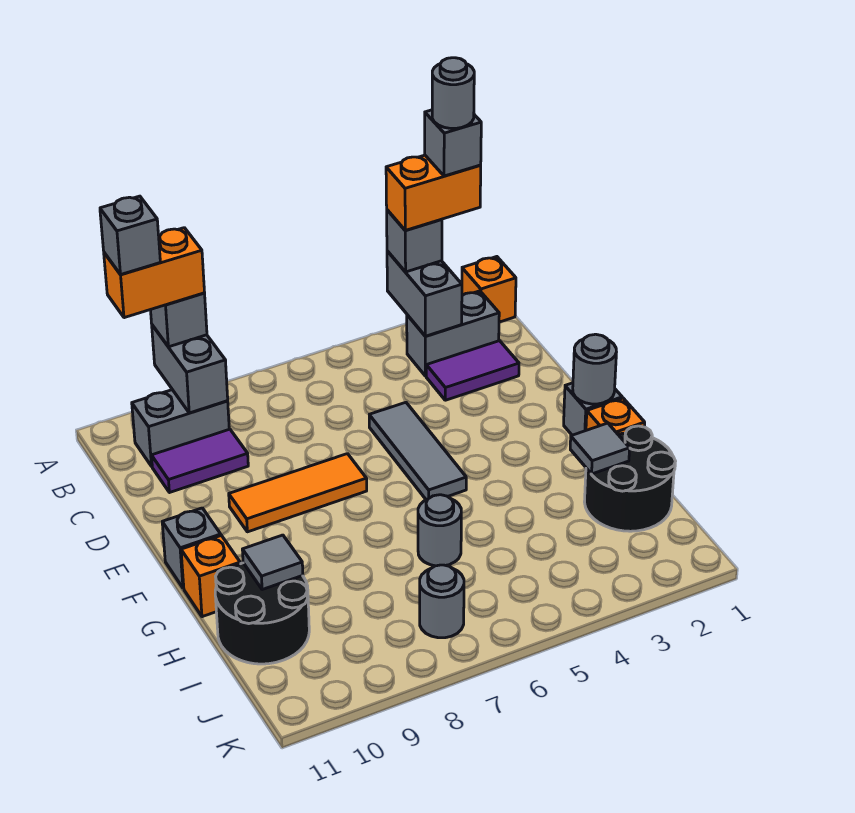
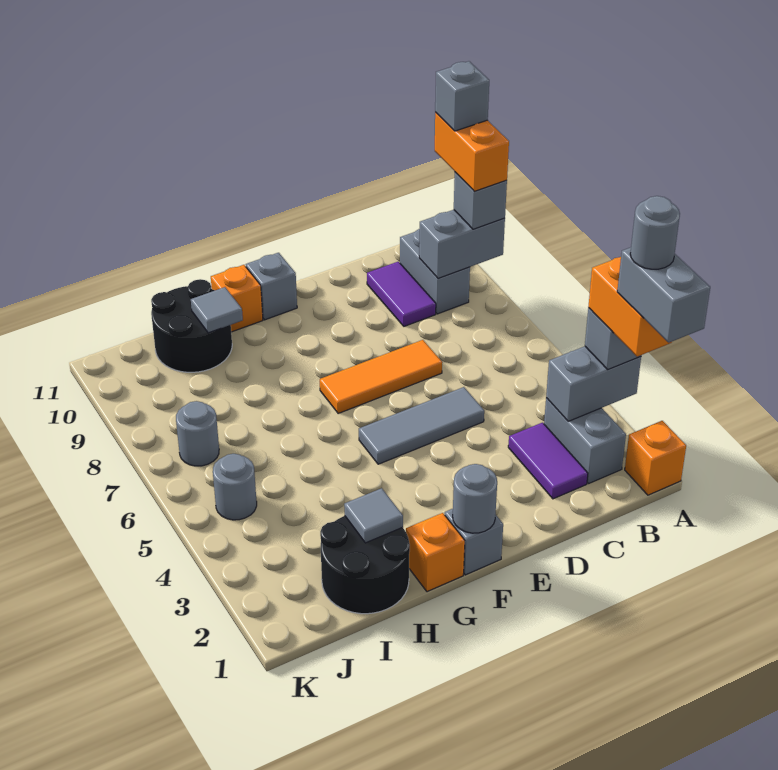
grey brick A2 level 5 -> grey brick A1:A2 level 5
orange tile E7:E9 level 1 -> orange tile D7:F7 level 1
grey round brick H6 level 1 -> grey round brick J5 level 1

